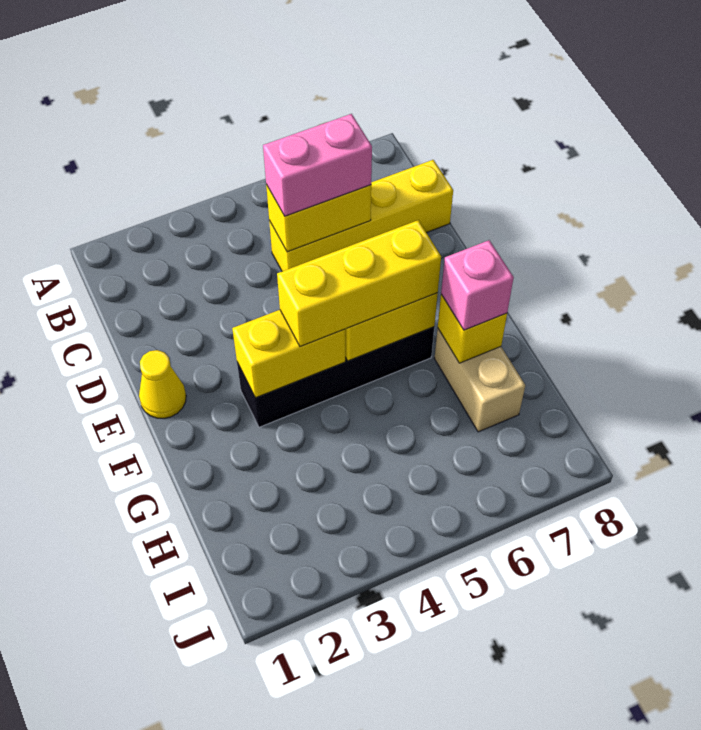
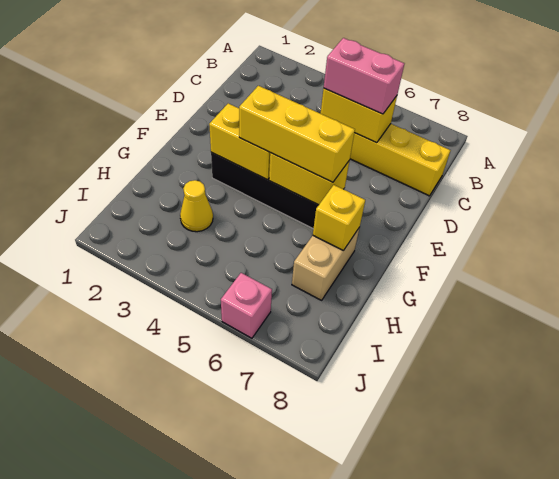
yellow cone E1 level 1 -> yellow cone H3 level 1
pink brick G7 level 3 -> pink brick J6 level 1

